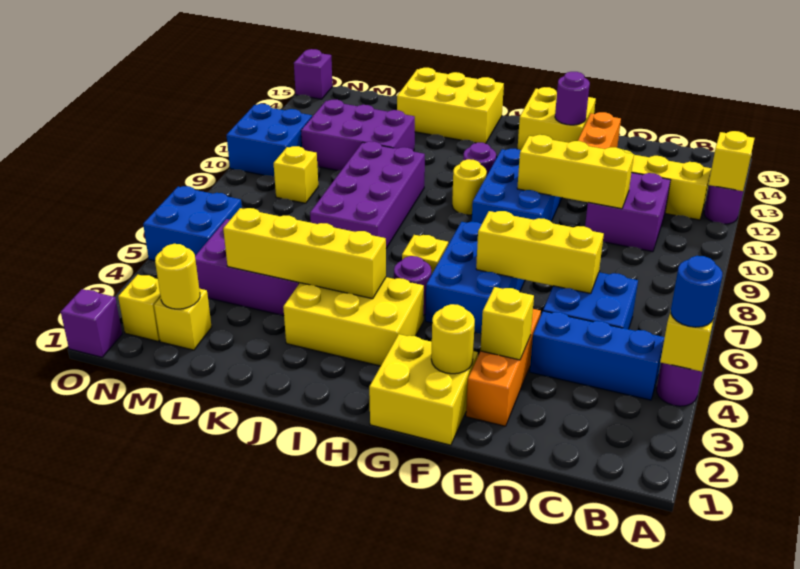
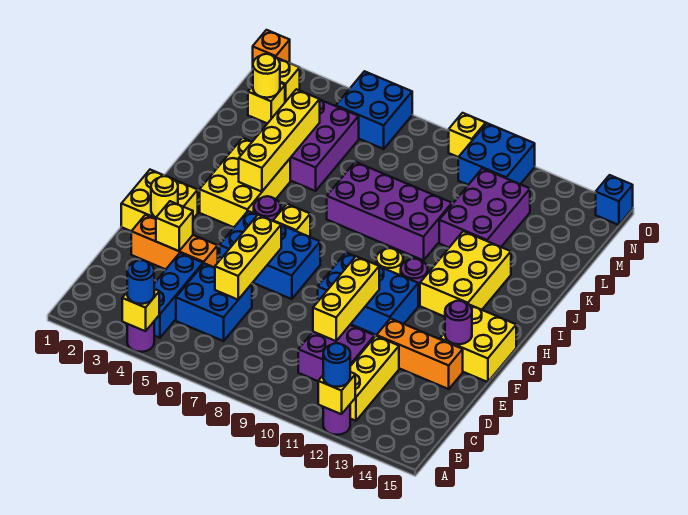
none -> blue round brick A12 level 3
yellow brick I14:K15 level 1 -> yellow brick H12:J13 level 1
yellow brick M9 level 1 -> yellow brick O9 level 1
purple brick O1 level 1 -> orange brick O1 level 1
purple brick O15 level 1 -> blue brick O15 level 1

